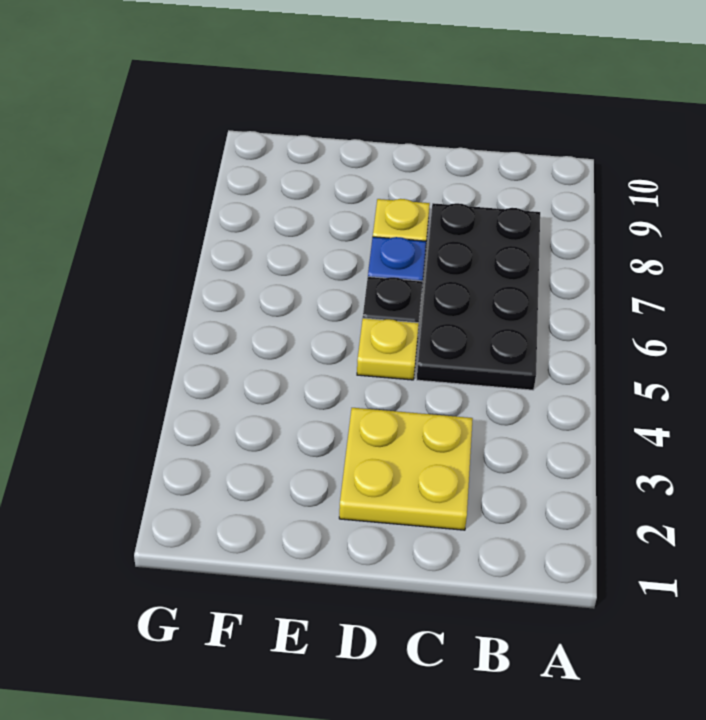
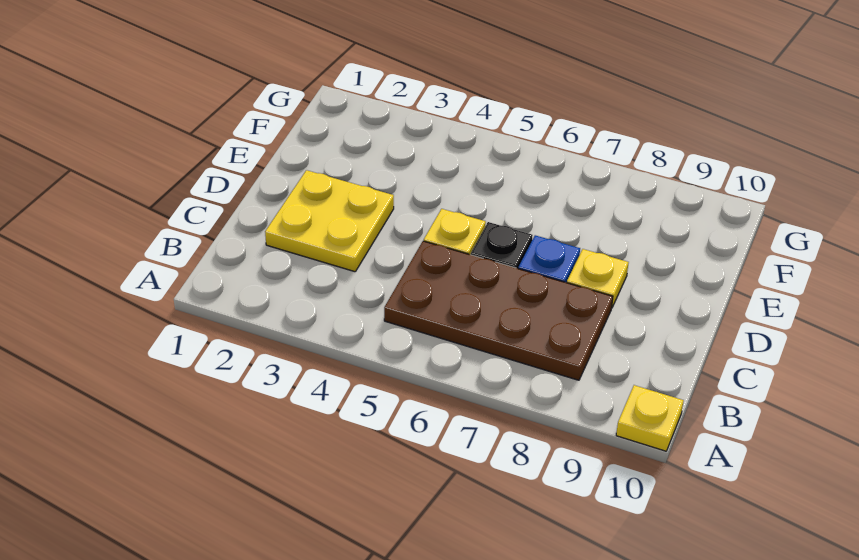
none -> yellow plate A10 level 1
black plate B5:C8 level 1 -> brown plate B5:C8 level 1

